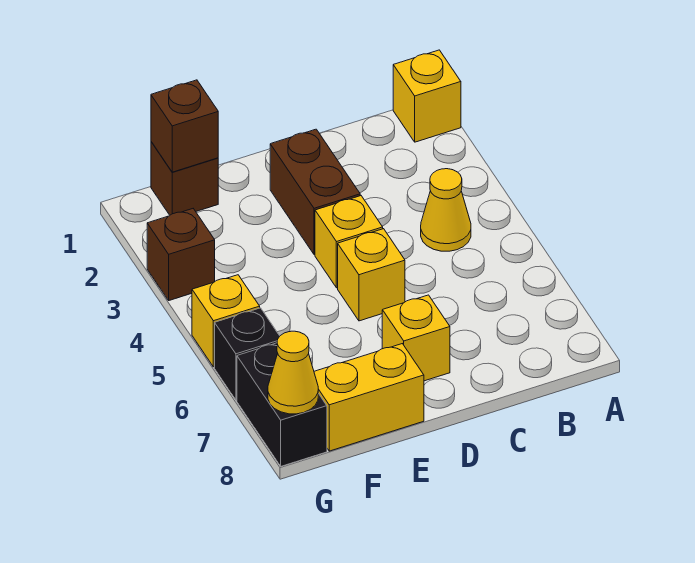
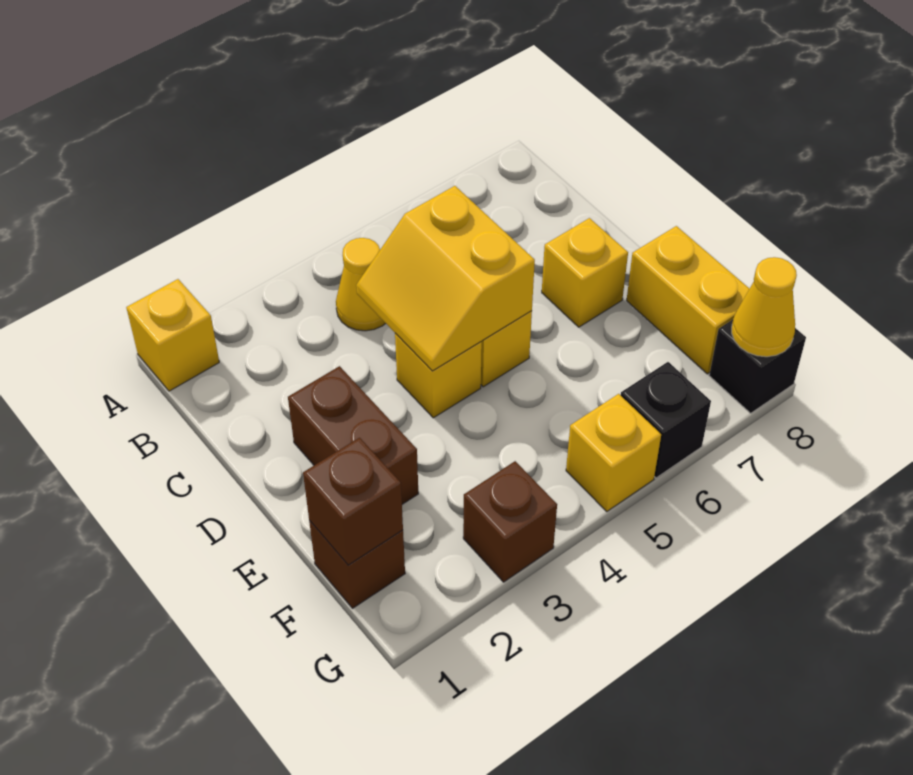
none -> yellow slope C4:D5 level 2 top 5
brown brick D2:D3 level 1 -> brown brick D2:E2 level 1
black brick G7:G8 level 1 -> black brick G8 level 1

